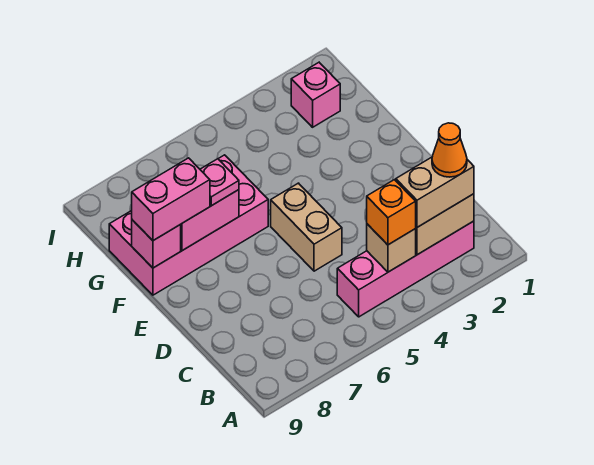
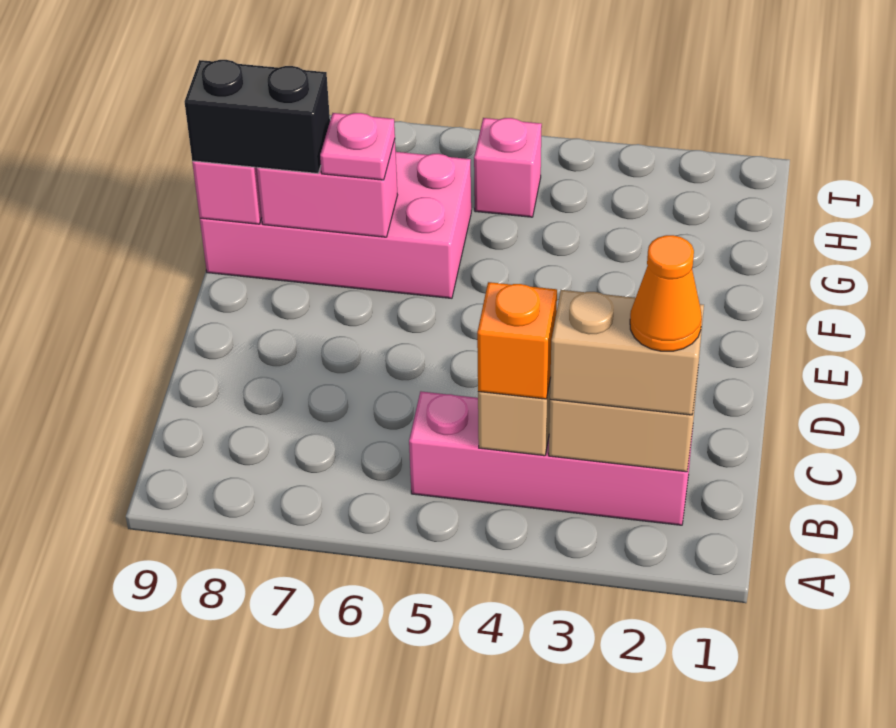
tan brick D5:E5 level 1 -> none
pink brick F8:F9 level 3 -> black brick F8:F9 level 3
pink brick H2 level 1 -> pink brick H5 level 1

